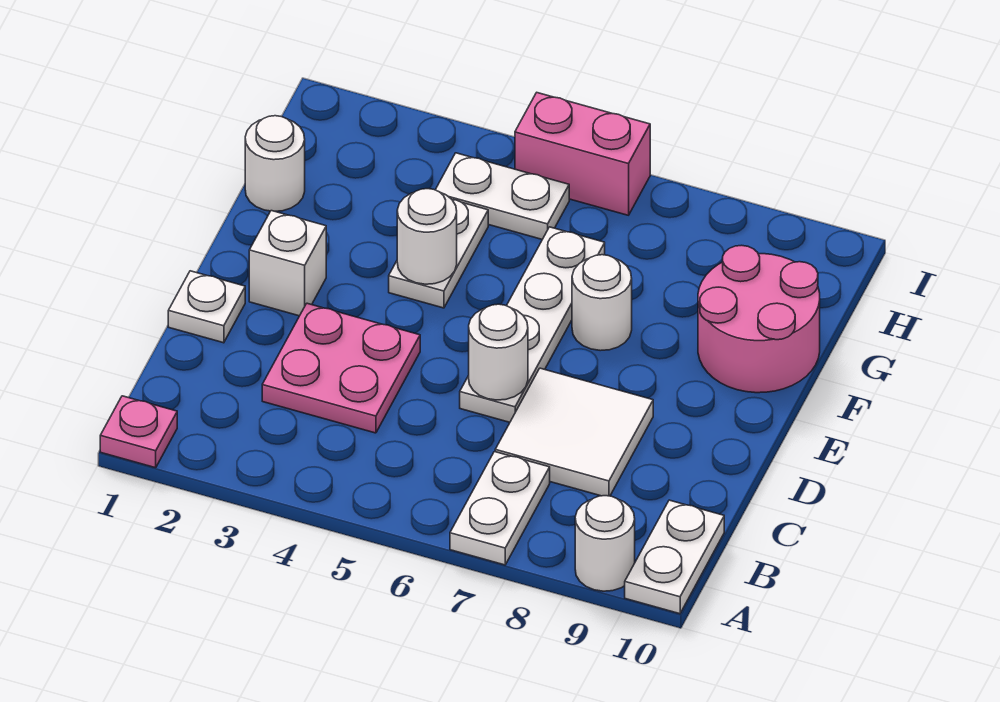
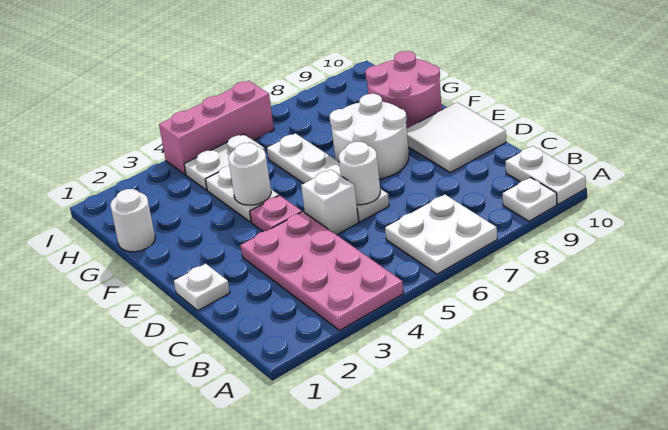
pink plate A1 level 1 -> pink plate E4 level 1
white plate A7:B7 level 1 -> white plate A6:B7 level 1
white round brick A9 level 1 -> white plate A9 level 1
pink plate C3:D4 level 1 -> pink plate A3:D4 level 1
white tile C7:D8 level 1 -> white tile D9:E10 level 1
white brick E2 level 1 -> white brick D5 level 1
white round brick F7 level 1 -> white round brick E7:F8 level 1
pink brick I5:I6 level 1 -> pink brick I4:I6 level 1

